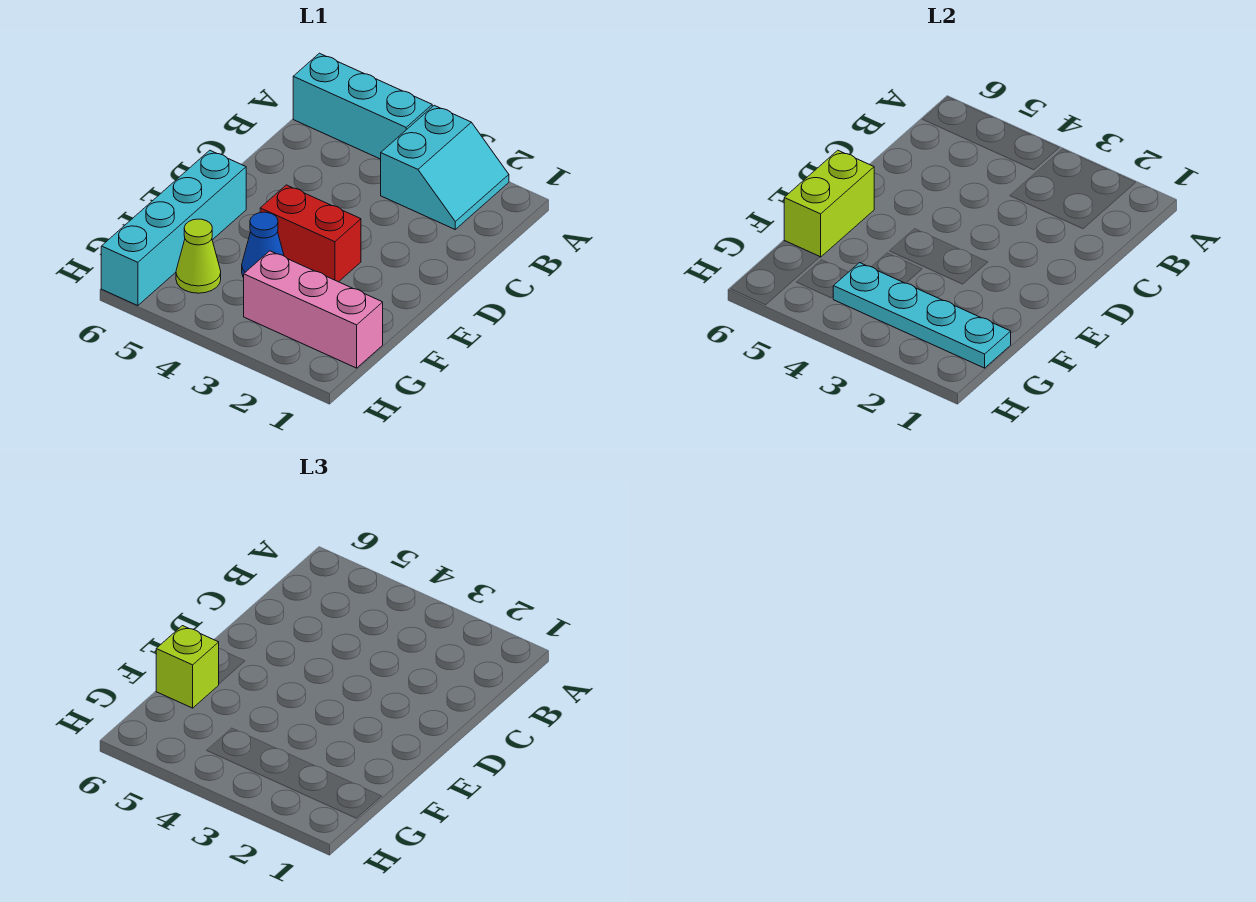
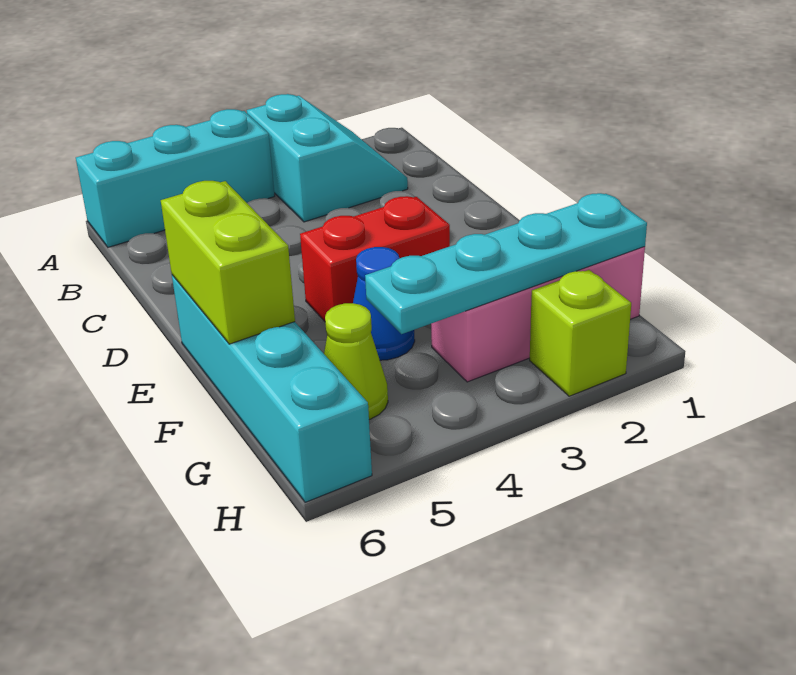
lime brick F6 level 3 -> lime brick H2 level 1

